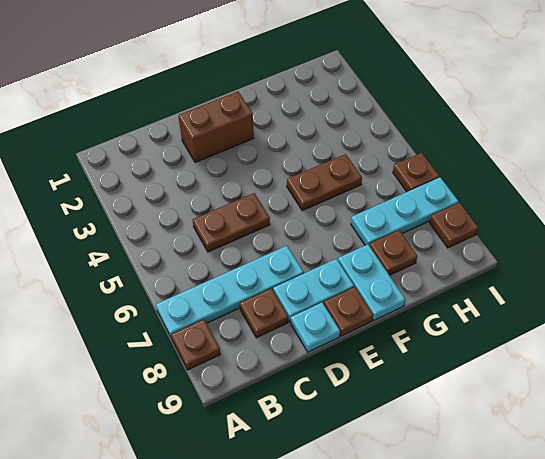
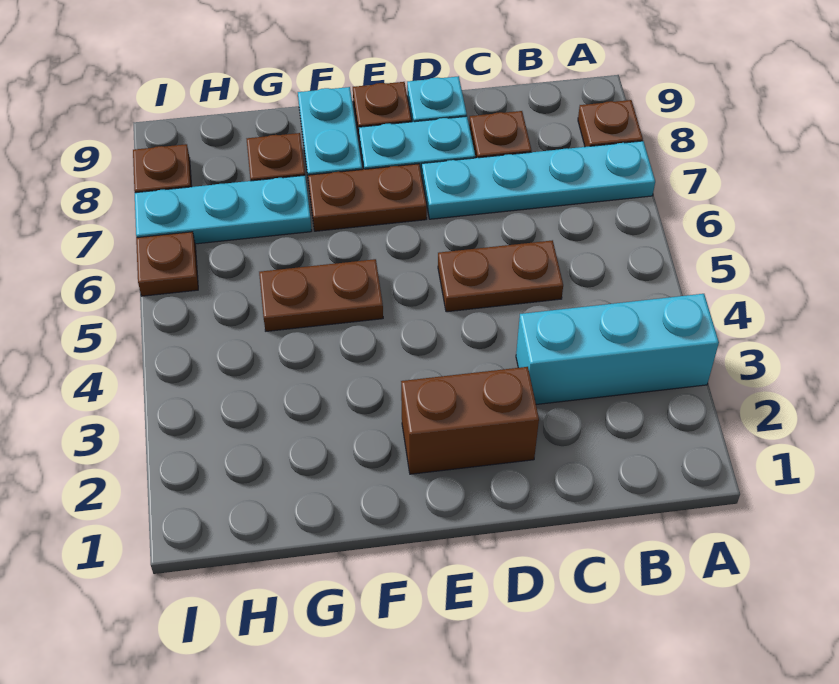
none -> cyan brick A3:C3 level 1
none -> brown plate E7:F7 level 1

